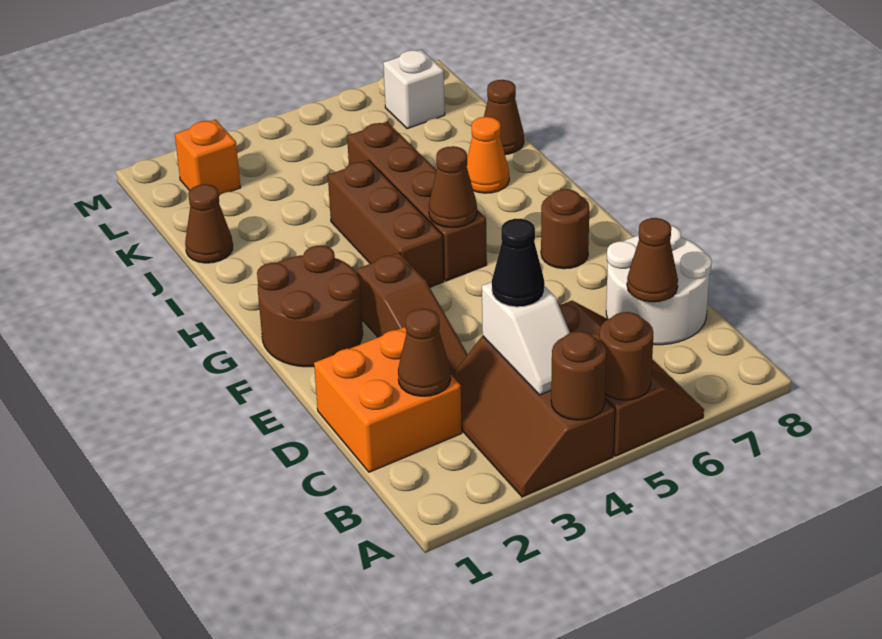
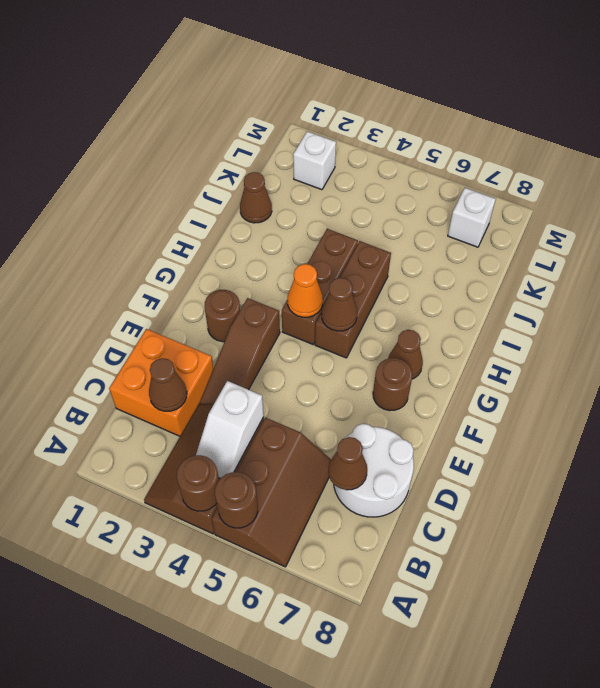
black cone C4 level 3 -> none
brown round brick F1:G2 level 1 -> brown round brick F2 level 1
brown brick G5:J5 level 1 -> brown brick G5:I5 level 1
orange cone I7 level 1 -> orange cone G4 level 2
brown cone J8 level 1 -> brown cone G7 level 1
orange brick L2 level 1 -> white brick L2 level 1

